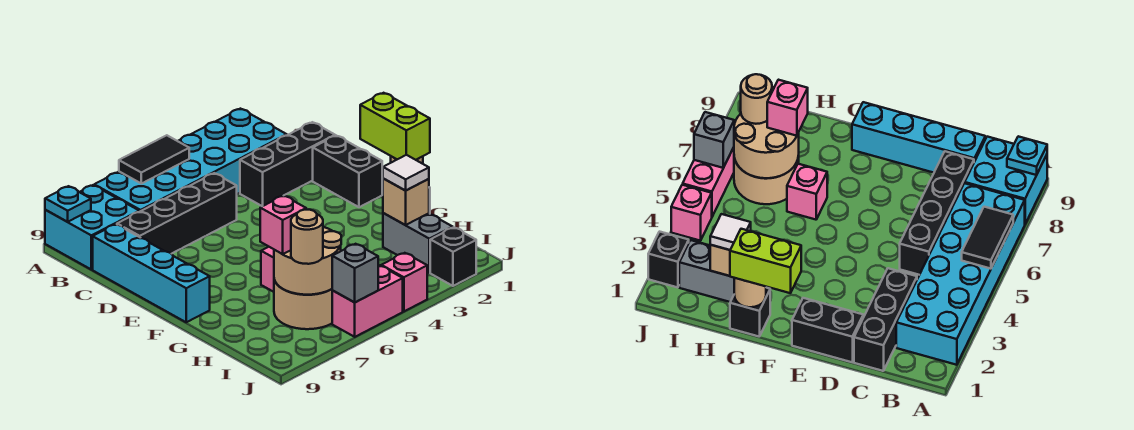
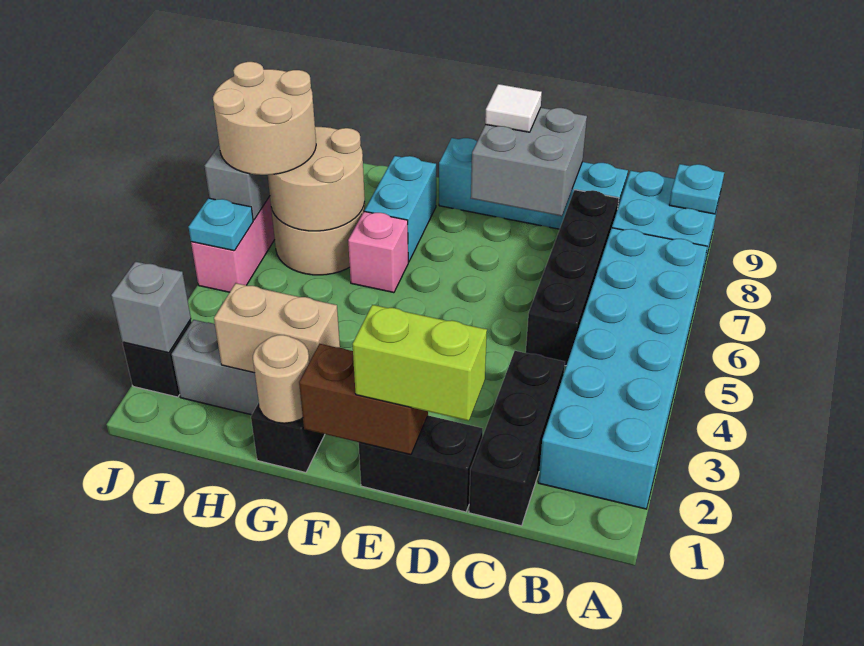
black tile A5:A6 level 2 -> none
none -> grey brick D8:E9 level 2
none -> brown brick E1:F1 level 2
lime brick F1:G1 level 3 -> lime brick D1:E1 level 3
none -> cyan brick G7:G8 level 1
tan brick H2 level 2 -> tan brick G2:H2 level 2
white tile H2 level 3 -> white tile E9 level 3
pink brick H7 level 3 -> none
tan round brick I7 level 3 -> tan round brick I6:J7 level 3
none -> grey brick J2 level 2
pink brick J4 level 1 -> none
none -> cyan plate J5 level 2

